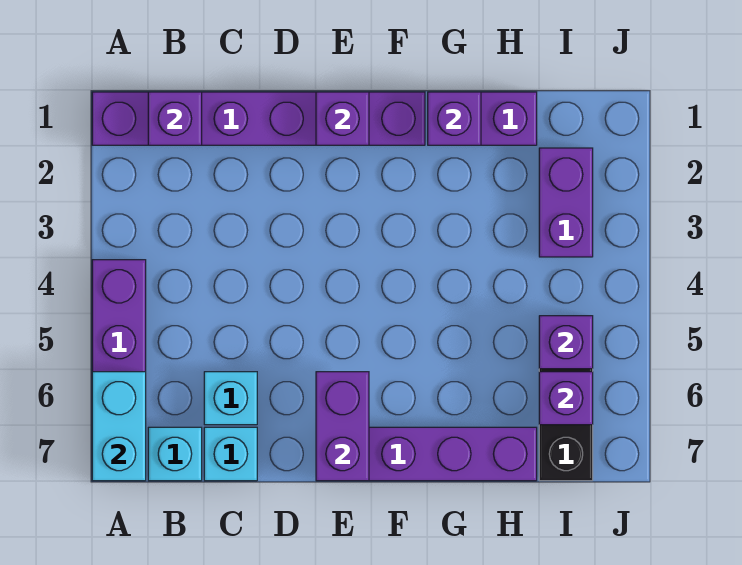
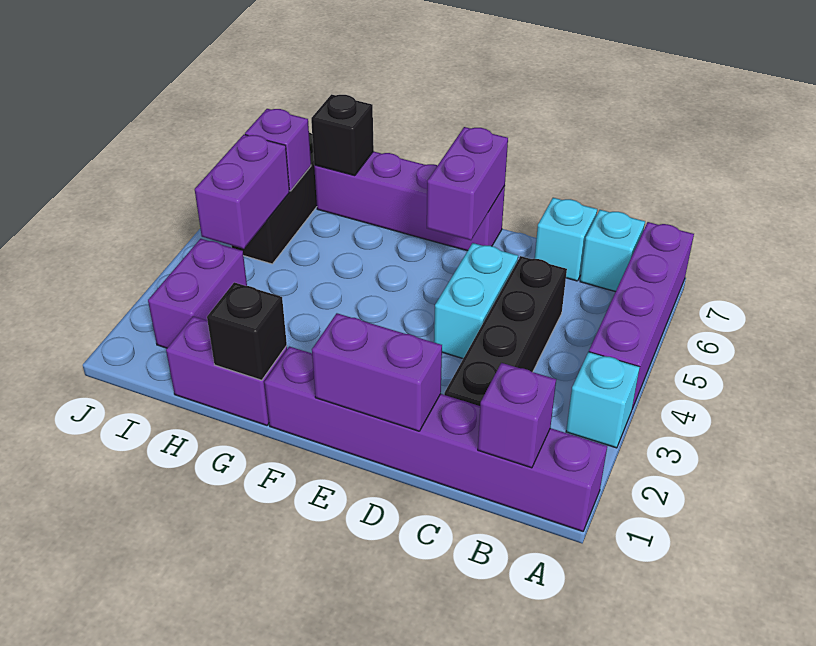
cyan brick A6:A7 level 2 -> cyan brick D4:D5 level 1
none -> black brick C2:C5 level 1
cyan brick C6 level 1 -> cyan brick A3 level 1
purple brick E1 level 2 -> purple brick D1:E1 level 2
purple brick G1 level 2 -> black brick G1 level 2
none -> black brick H7 level 2
purple brick I5 level 2 -> purple brick I4:I5 level 2

